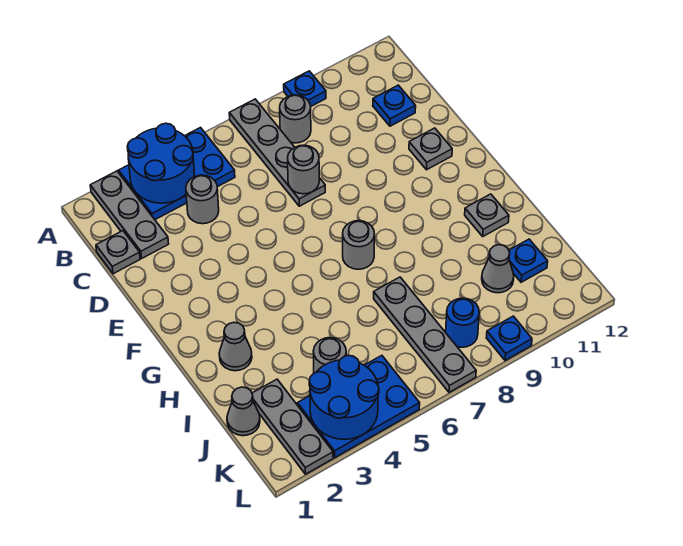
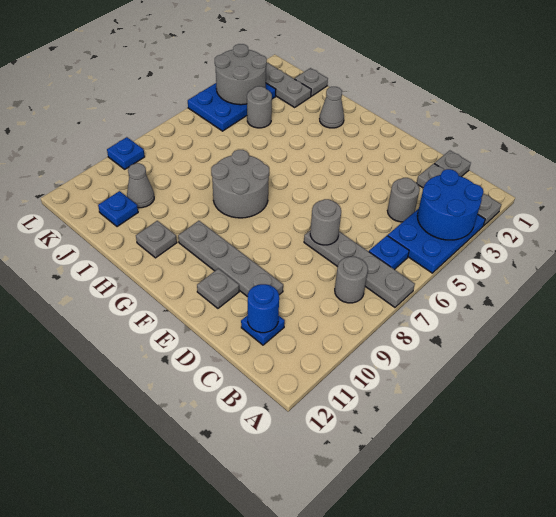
blue plate A9 level 1 -> blue plate B6 level 1
grey round brick G7 level 1 -> grey round brick G7:H8 level 1
grey plate I7:L7 level 1 -> grey plate D10:G10 level 1
grey cone J1 level 1 -> grey plate J1 level 1
blue round brick K3:L4 level 2 -> grey round brick K3:L4 level 2
blue round brick K8 level 1 -> blue round brick C11 level 2

